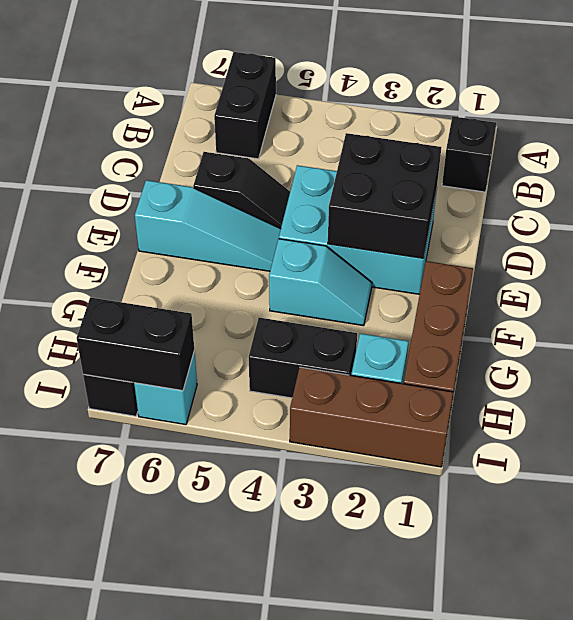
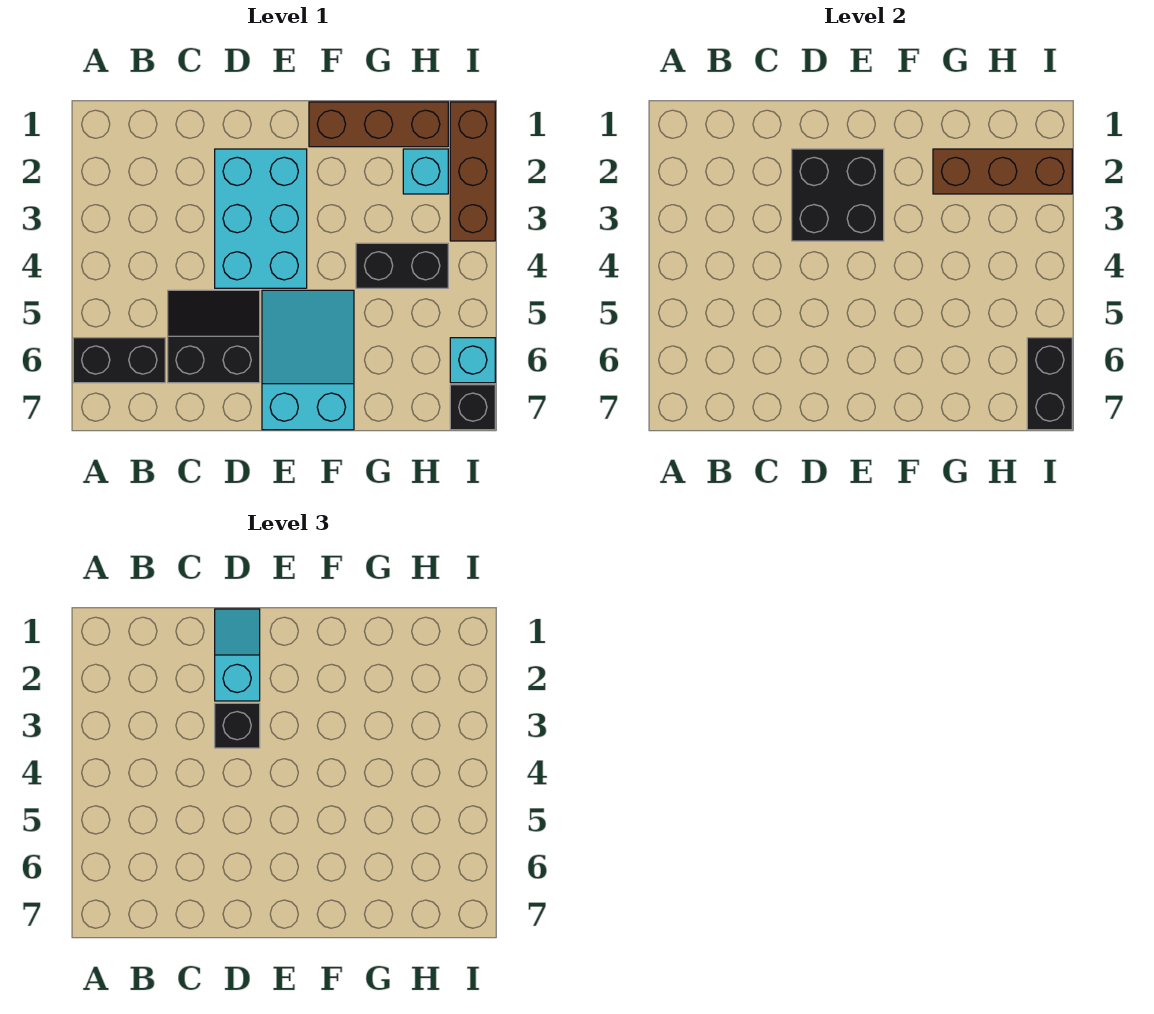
black brick B1 level 1 -> black brick D3 level 3
black slope D5:D6 level 1 top 6 -> black slope C5:D6 level 1 top 6
cyan slope E5:E7 level 1 top 7 -> cyan slope E5:F7 level 1 top 7
cyan slope F3:F4 level 1 top 4 -> cyan slope D1:D2 level 3 top 2
none -> brown brick G2:I2 level 2
black brick H3:H4 level 1 -> black brick G4:H4 level 1

